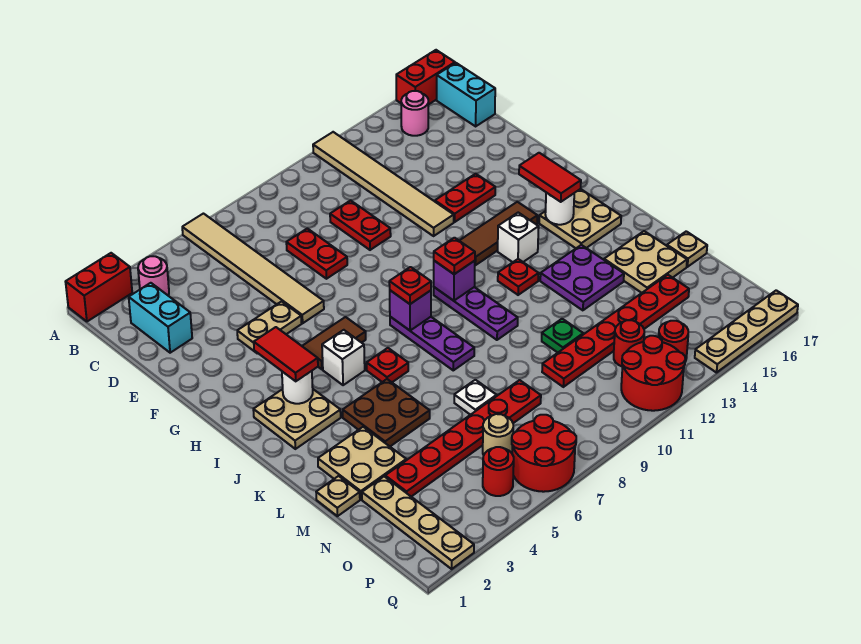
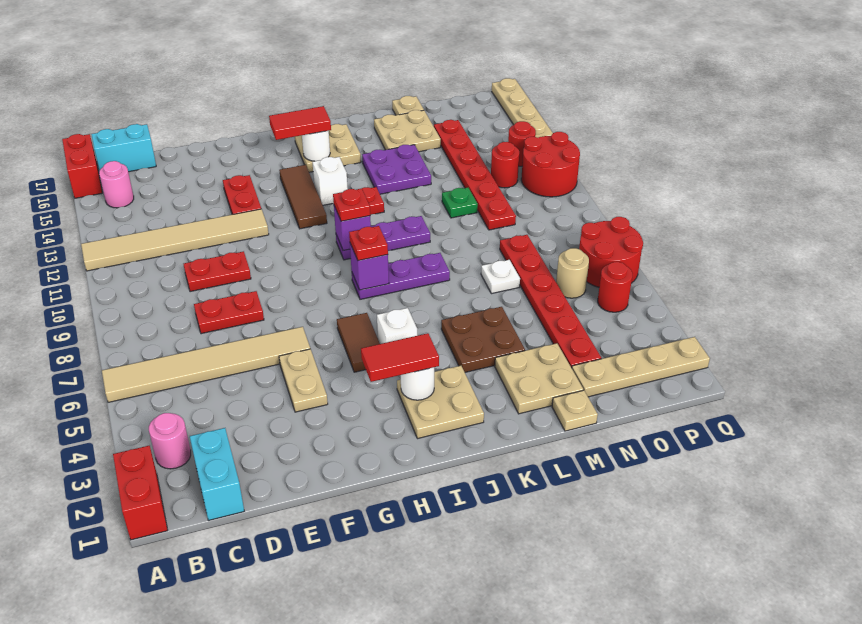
cyan brick C2:D2 level 1 -> cyan brick C1:C2 level 1
red plate J6 level 1 -> none

